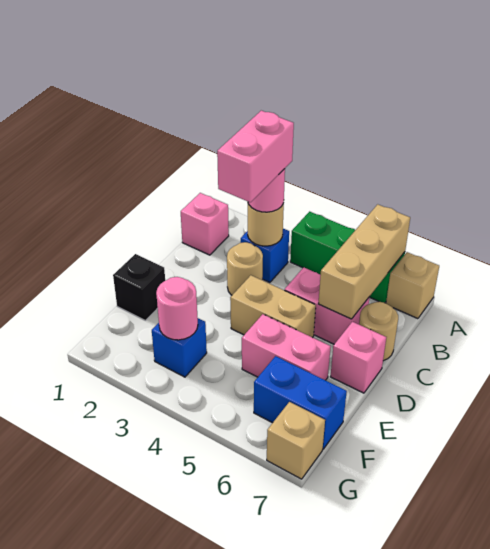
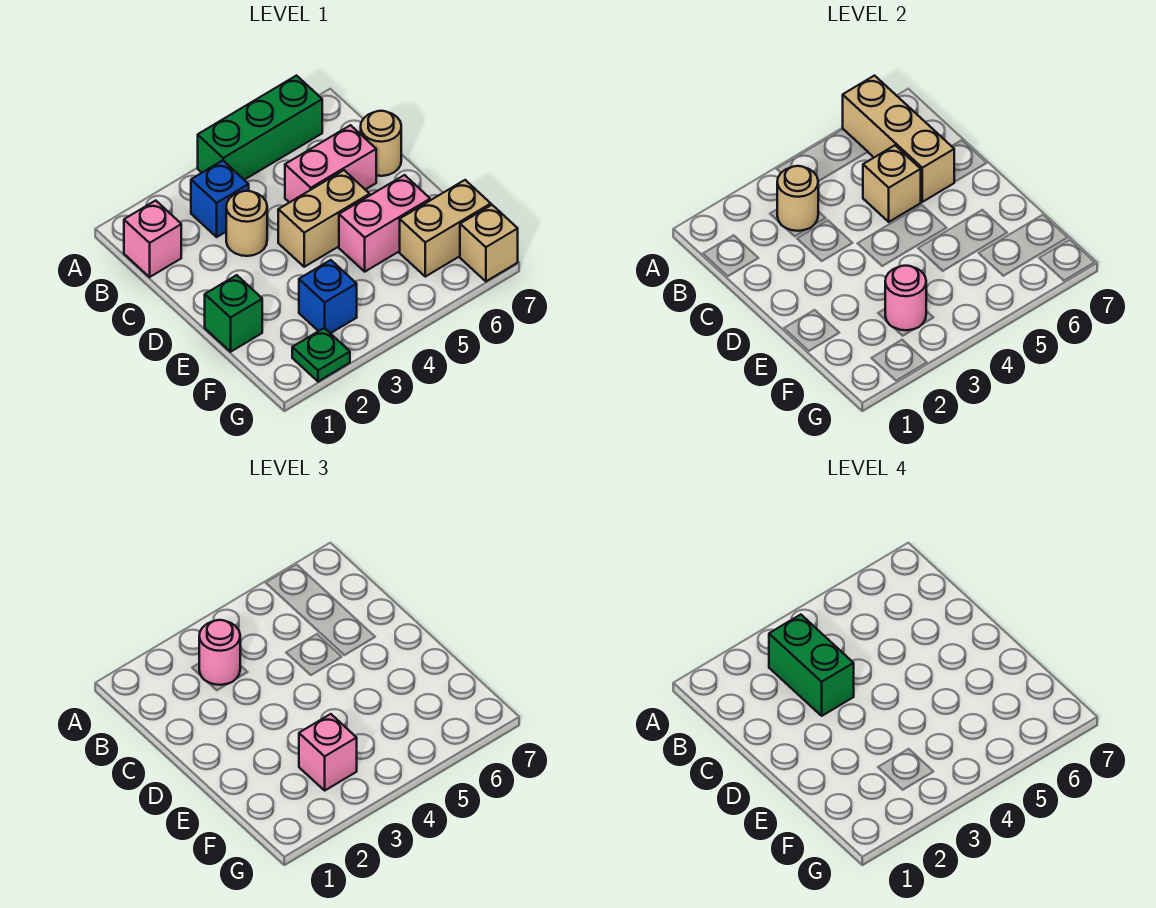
tan brick A7 level 1 -> tan brick C5 level 2
pink brick B3:C3 level 4 -> green brick B3:C3 level 4
pink brick D7 level 1 -> pink brick F3 level 3
black brick E1 level 1 -> green brick E1 level 1
blue brick F6:F7 level 1 -> tan brick F6:F7 level 1
none -> green plate G2 level 1

